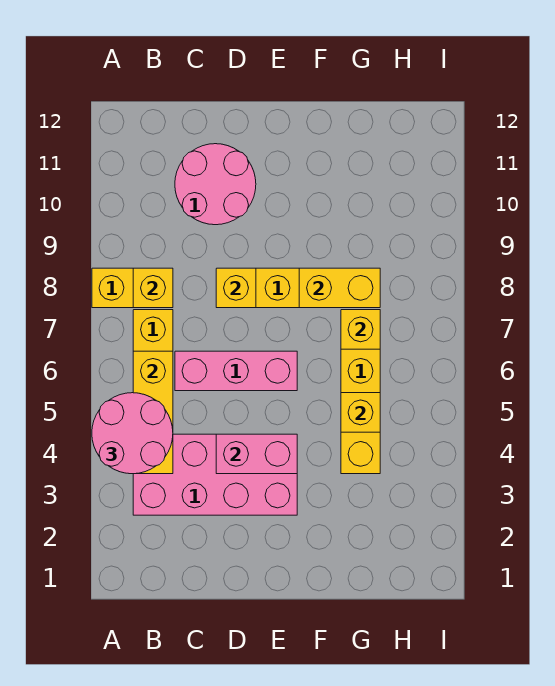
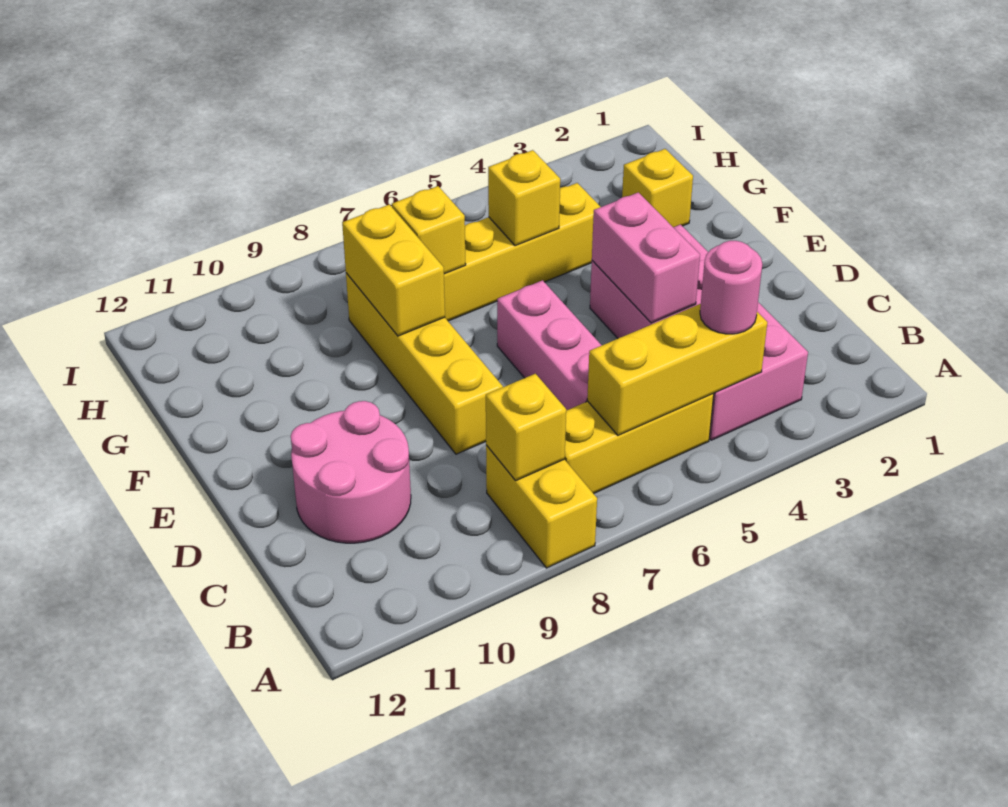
pink round brick A4:B5 level 3 -> pink round brick B4 level 3
yellow brick D8 level 2 -> yellow brick G2 level 1

